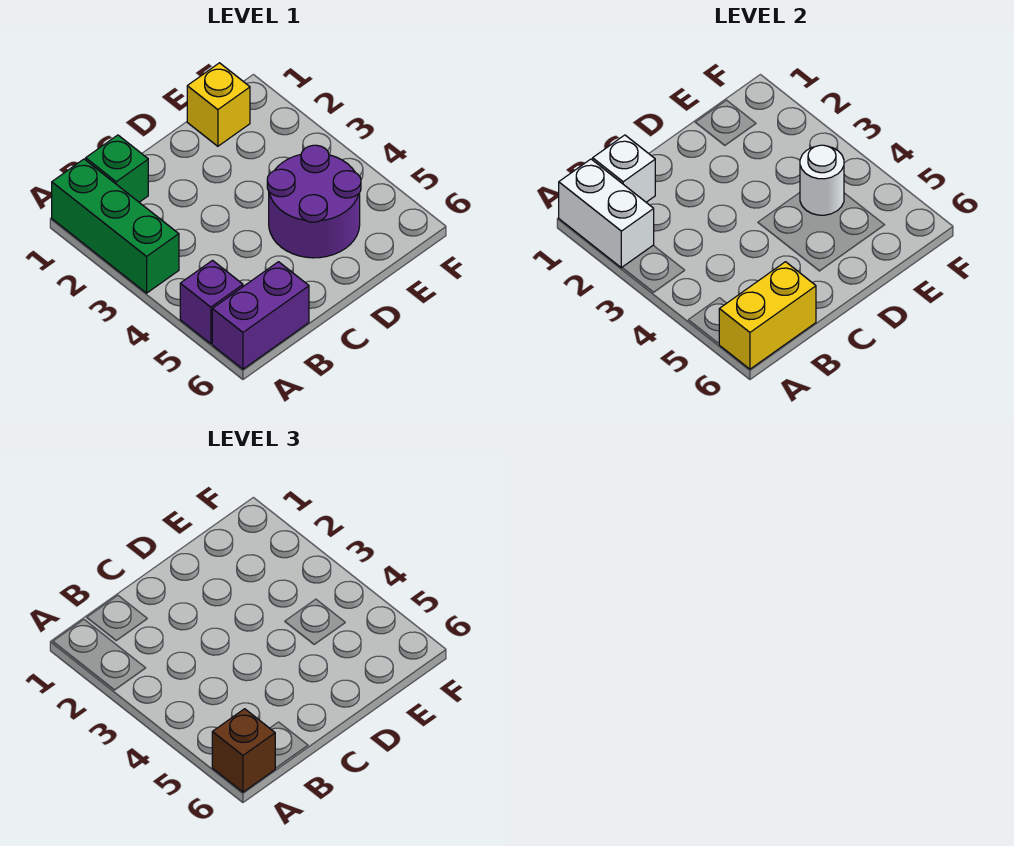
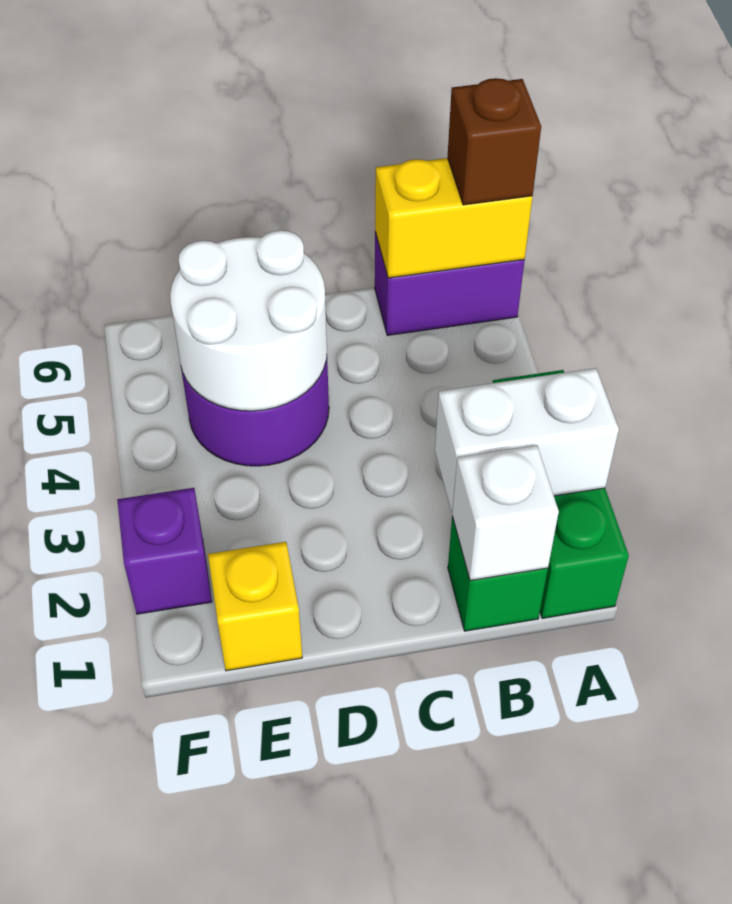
white brick A1:A2 level 2 -> white brick A2:B2 level 2
purple brick A5 level 1 -> purple brick F2 level 1
white round brick E4 level 2 -> white round brick D4:E5 level 2

